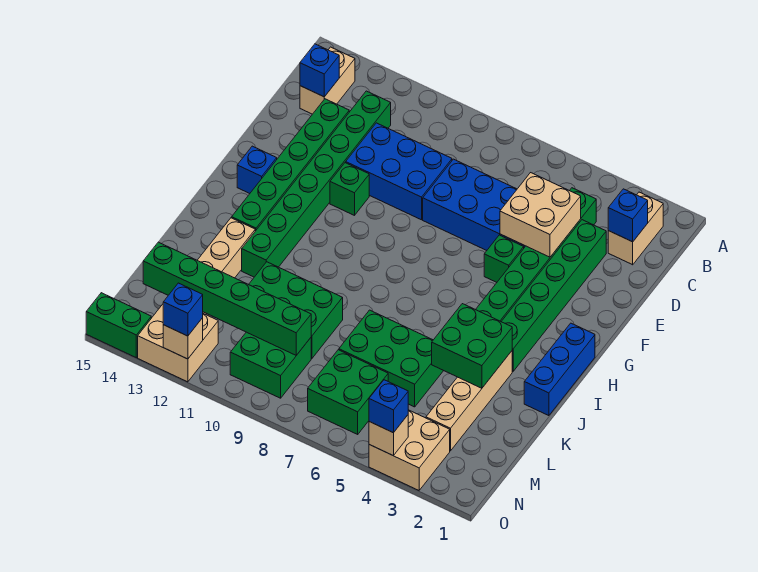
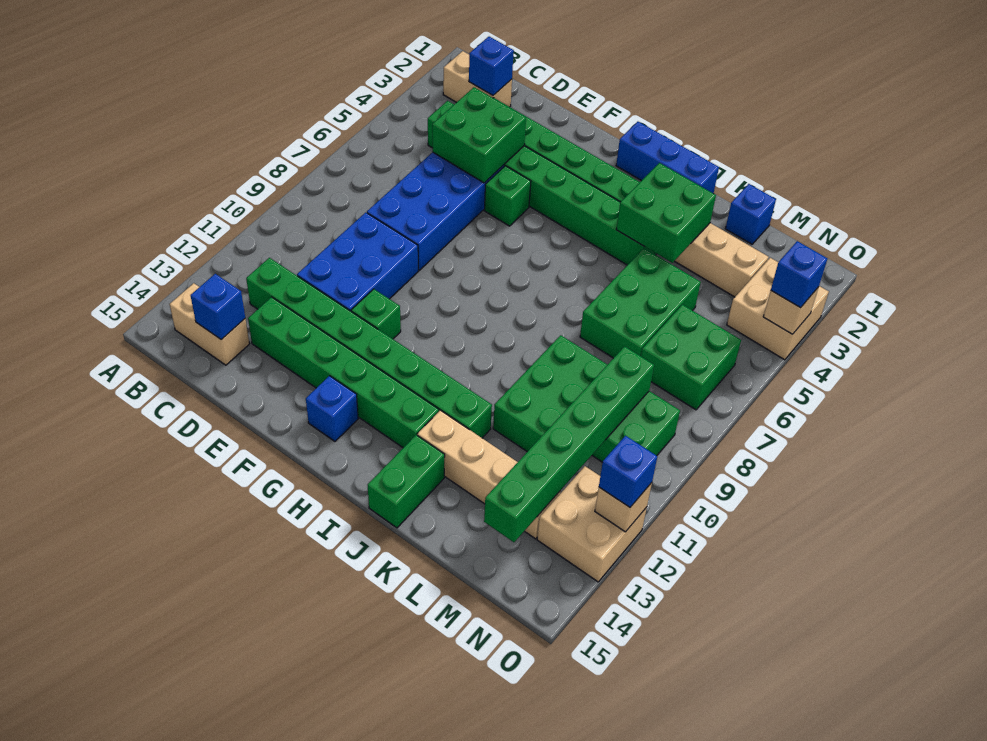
tan brick D4:E5 level 2 -> green brick D4:E5 level 2
none -> blue brick L1 level 1
green brick O14:O15 level 1 -> green brick J14:J15 level 1

